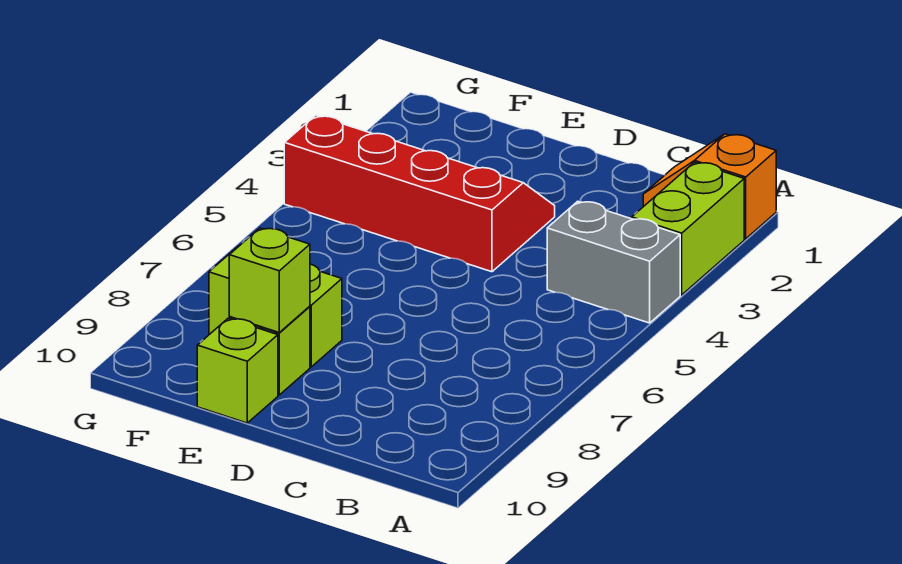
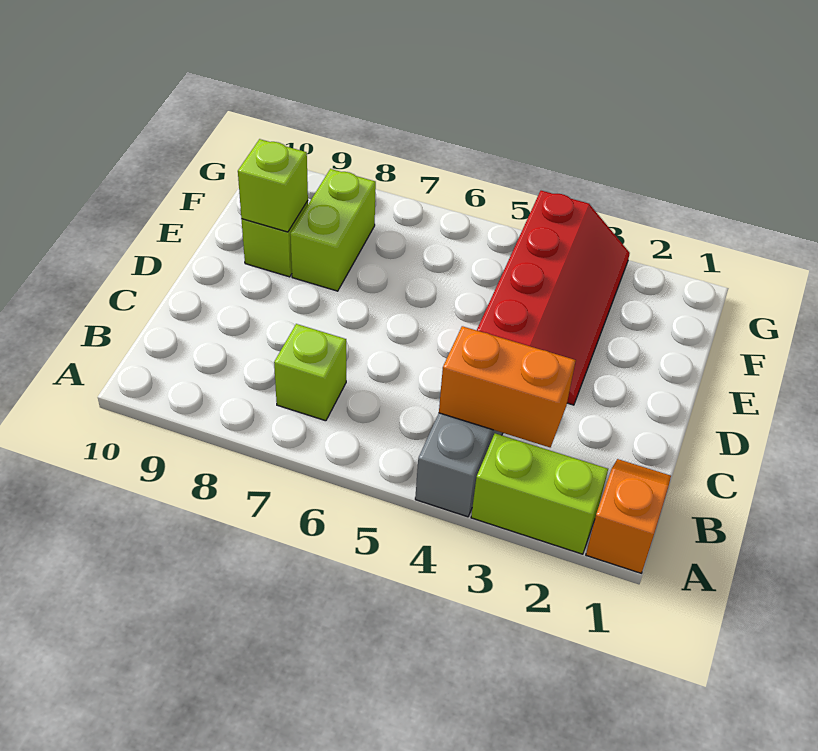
none -> orange brick B3:B4 level 2
lime brick E10 level 1 -> lime brick B7 level 1

